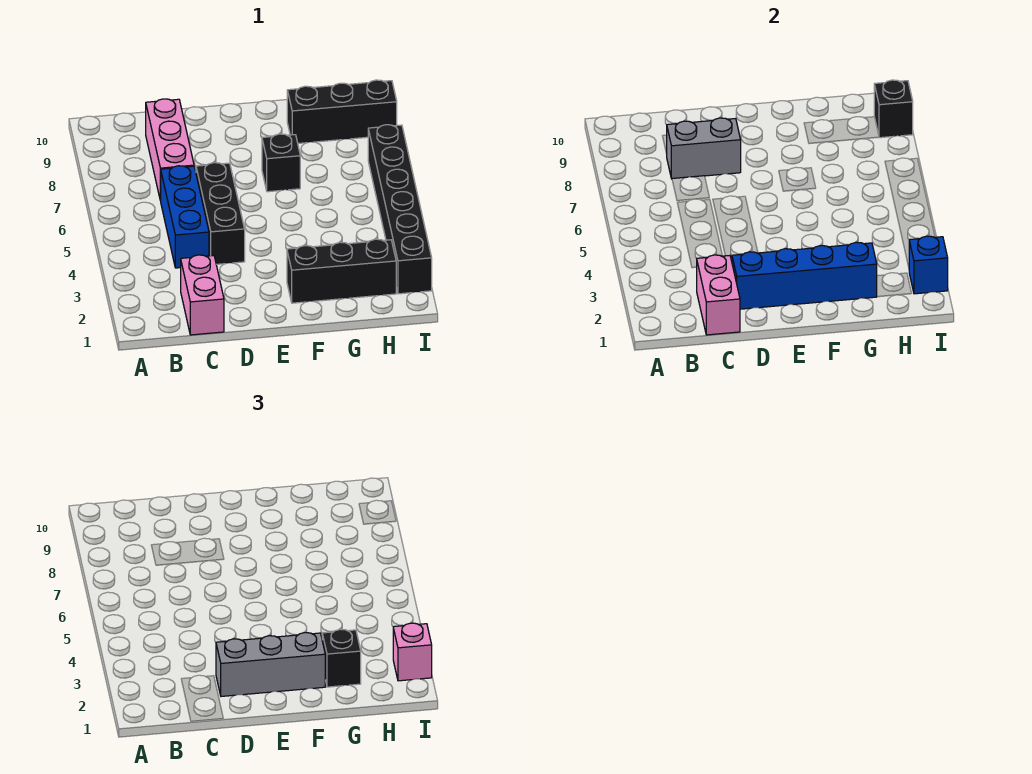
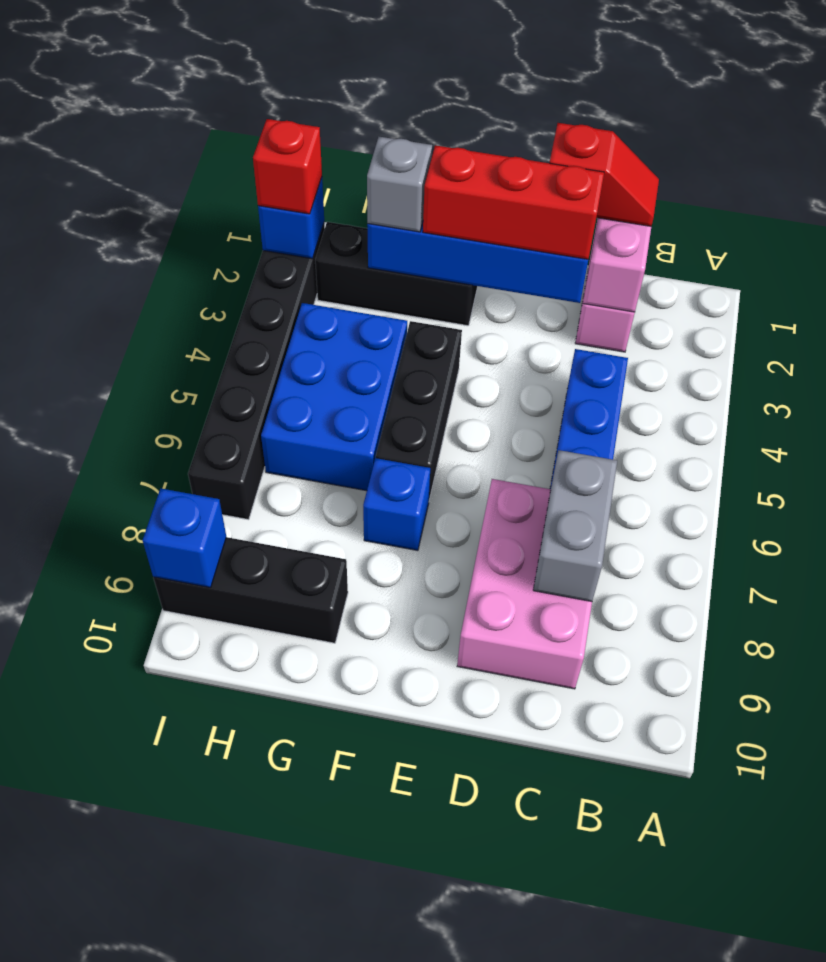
none -> red slope C1:D1 level 3 top D
pink brick C7:C9 level 1 -> pink brick C7:D9 level 1
grey brick C8:D8 level 2 -> grey brick C7:C8 level 2
grey brick D2:F2 level 3 -> red brick D2:F2 level 3
black brick D4:D6 level 1 -> black brick F4:F6 level 1
black brick F7 level 1 -> blue brick F7 level 1
black brick G2 level 3 -> grey brick G2 level 3
none -> blue brick G4:H6 level 1
pink brick I2 level 3 -> red brick I2 level 3
black brick I9 level 2 -> blue brick I9 level 2

